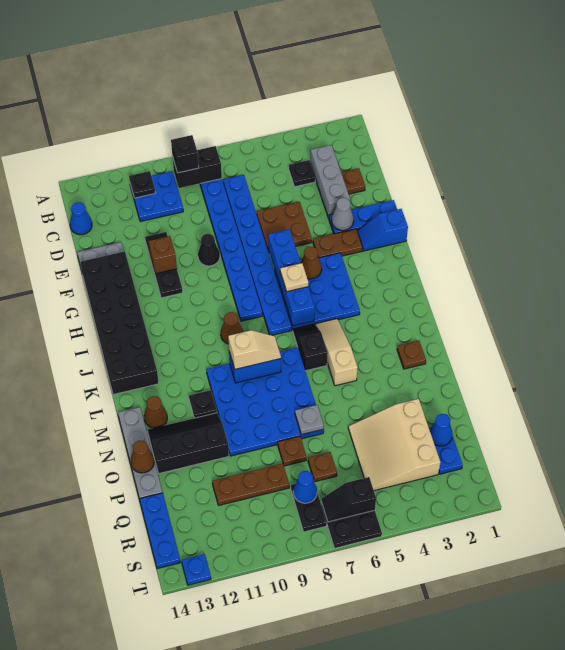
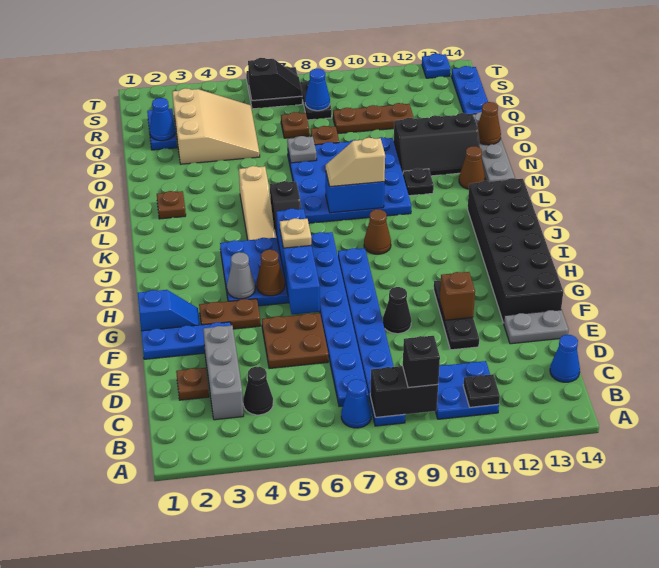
none -> blue cone B7 level 1
black plate C4 level 1 -> black cone C4 level 1
grey cone F3 level 2 -> grey cone H4 level 2

